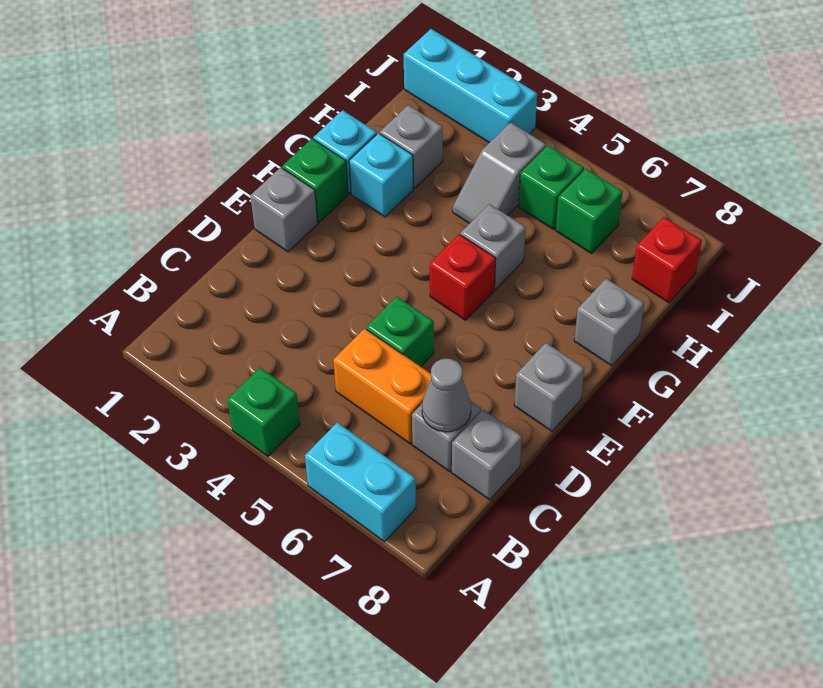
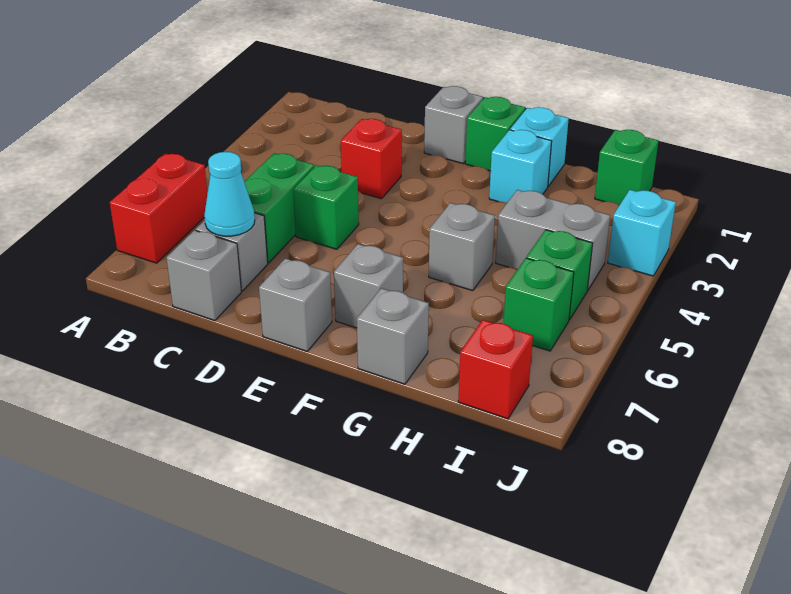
green brick A4 level 1 -> green brick I1 level 1
cyan brick A6:A7 level 1 -> red brick A6:A7 level 1
orange brick C5:C6 level 1 -> green brick C5:C6 level 1
grey cone C7 level 2 -> cyan cone C7 level 2
red brick F5 level 1 -> red brick D3 level 1
grey brick H2 level 1 -> grey brick F7 level 1
grey slope H4:I4 level 1 top I -> grey brick H4:I4 level 1
cyan brick J1:J3 level 1 -> cyan brick J3 level 1

